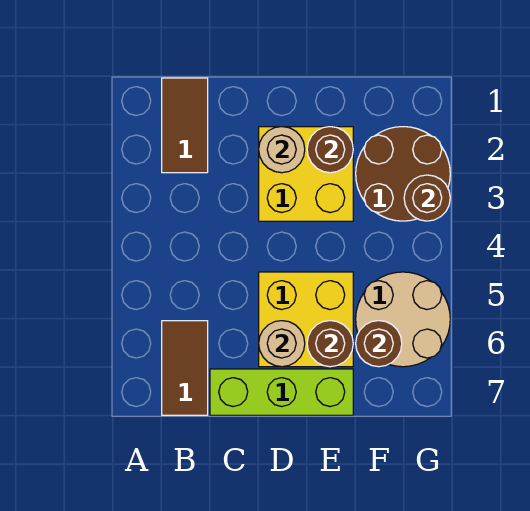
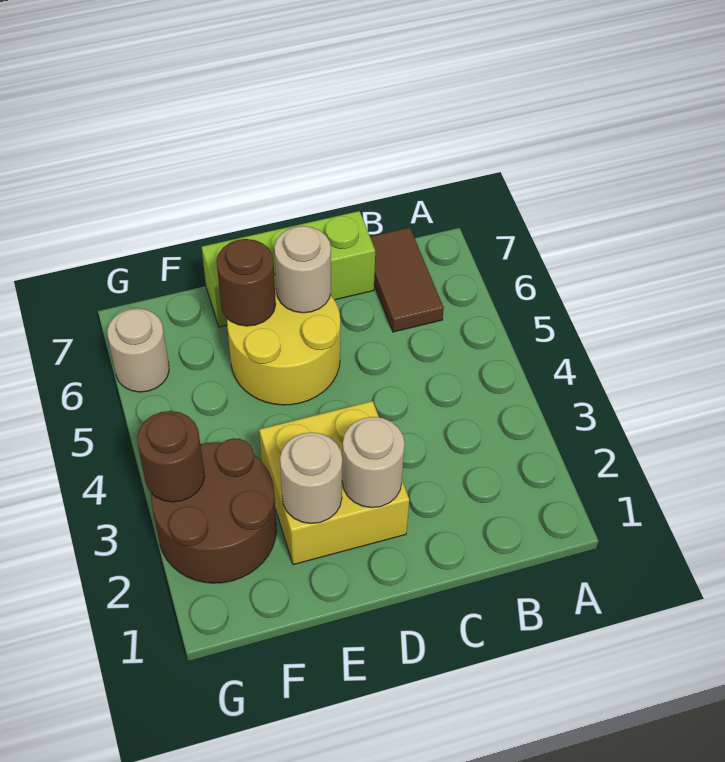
brown tile B1:B2 level 1 -> none
yellow brick D5:E6 level 1 -> yellow round brick D5:E6 level 1
brown round brick E2 level 2 -> tan round brick E2 level 2
tan round brick F5:G6 level 1 -> tan round brick G6 level 1
brown round brick F6 level 2 -> none

